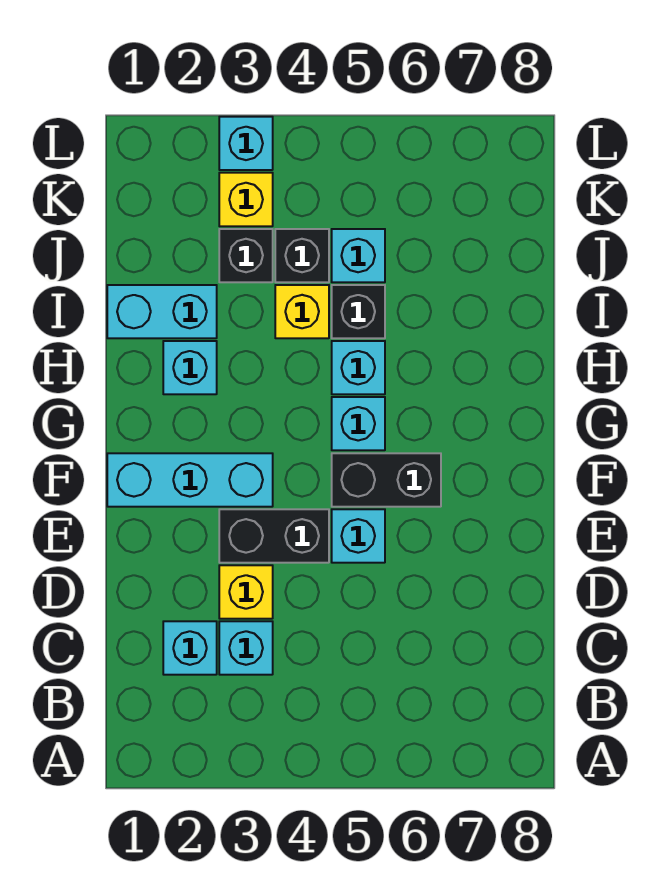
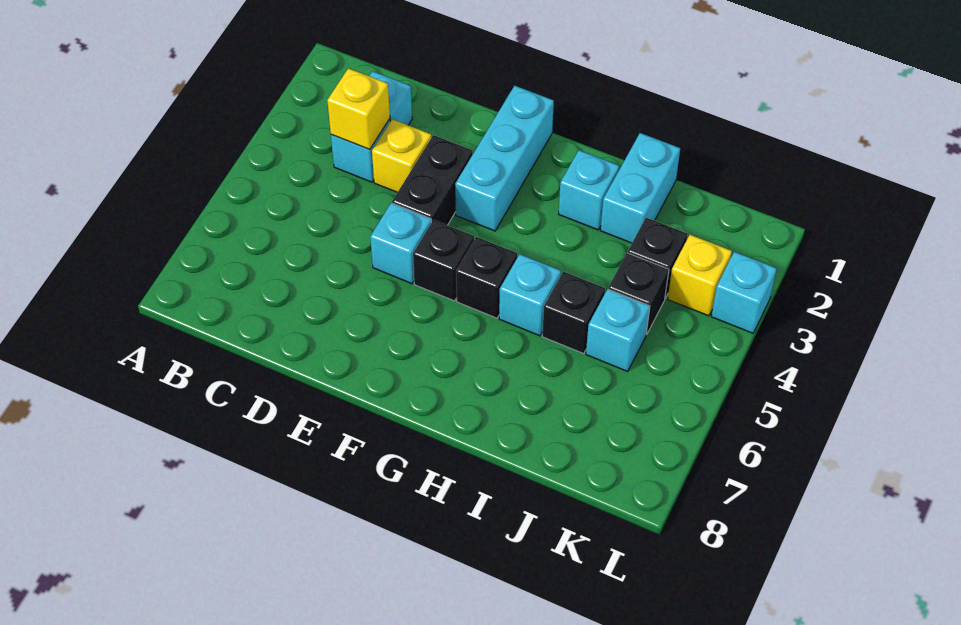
black brick F5:F6 level 1 -> black brick F5 level 1
cyan brick G5 level 1 -> black brick G5 level 1
yellow brick I4 level 1 -> yellow brick C3 level 2

